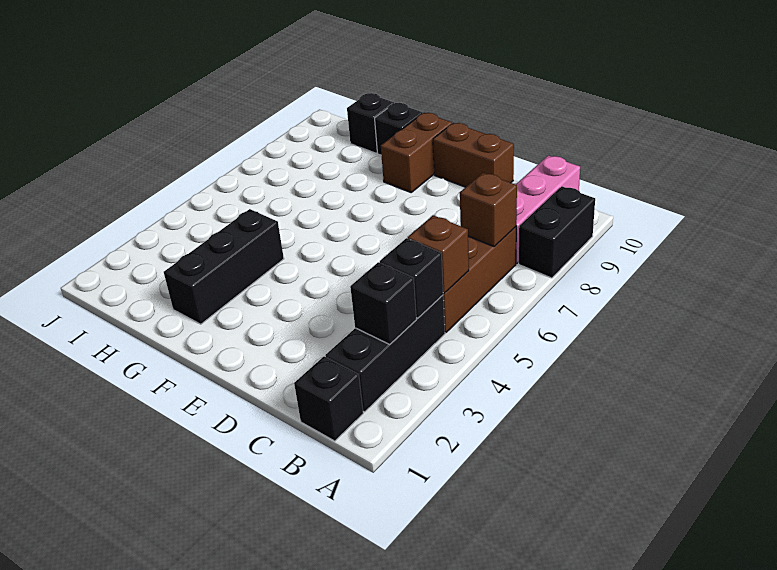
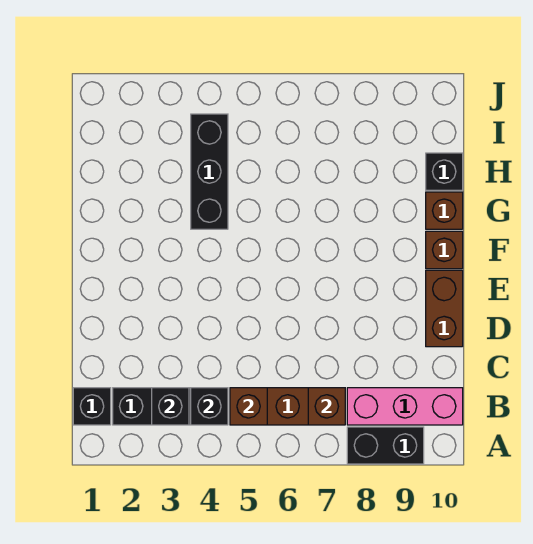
brown brick F9:F10 level 1 -> brown brick F10 level 1
black brick G2:G4 level 1 -> black brick G4:I4 level 1
black brick G10 level 1 -> brown brick G10 level 1

